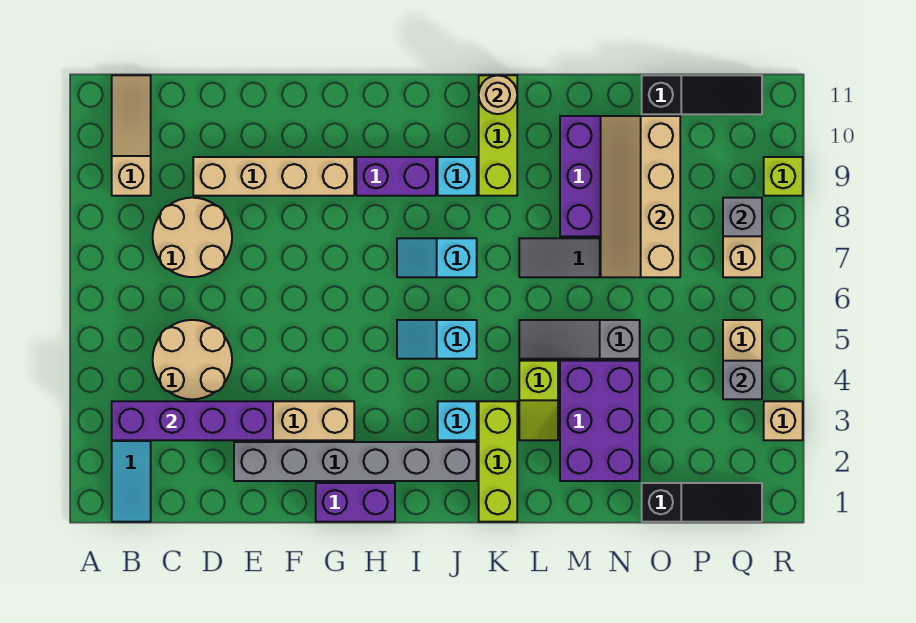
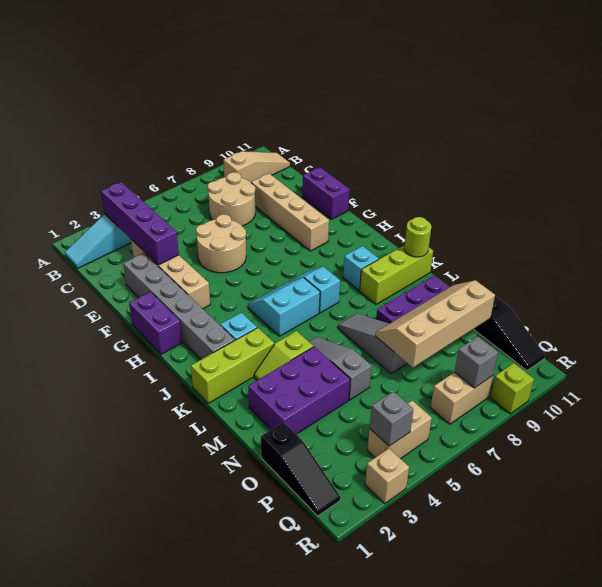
tan round brick C4:D5 level 1 -> tan round brick E5:F6 level 1
purple brick H9:I9 level 1 -> purple brick E11:F11 level 1
cyan slope I5:J5 level 1 top J -> cyan slope I5:J6 level 1 top J
tan round brick K11 level 2 -> lime round brick K11 level 2

